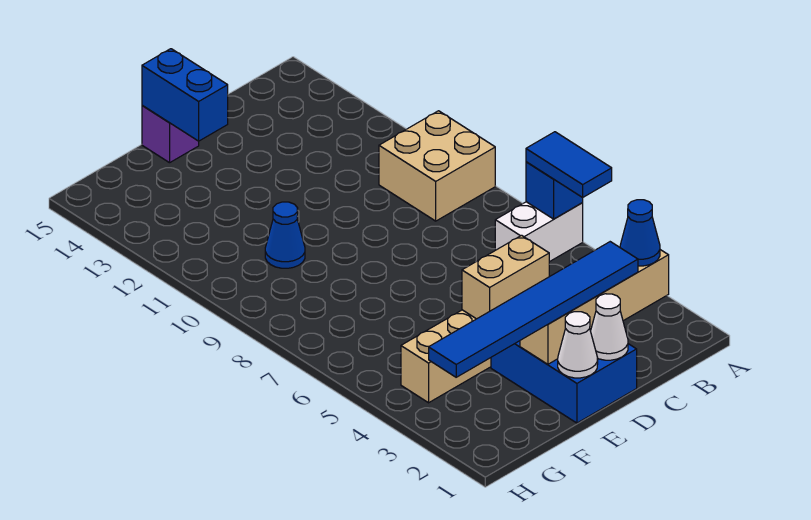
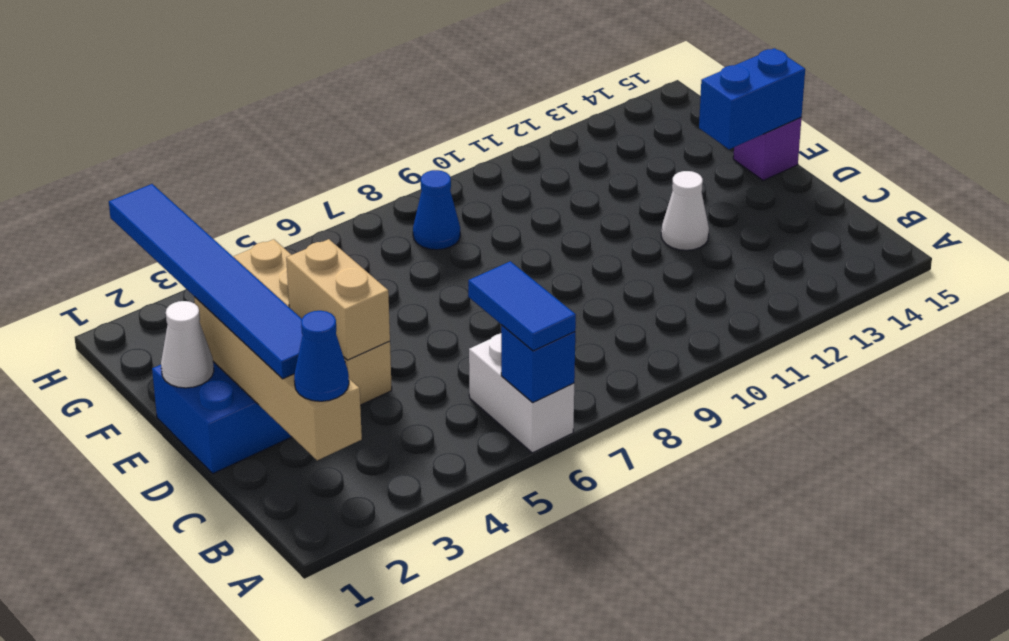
blue tile A5:A6 level 3 -> blue tile A6:B6 level 3
tan brick A9:B10 level 1 -> none
white cone D1 level 2 -> white cone D12 level 1
blue cone F10 level 1 -> blue cone G8 level 1

